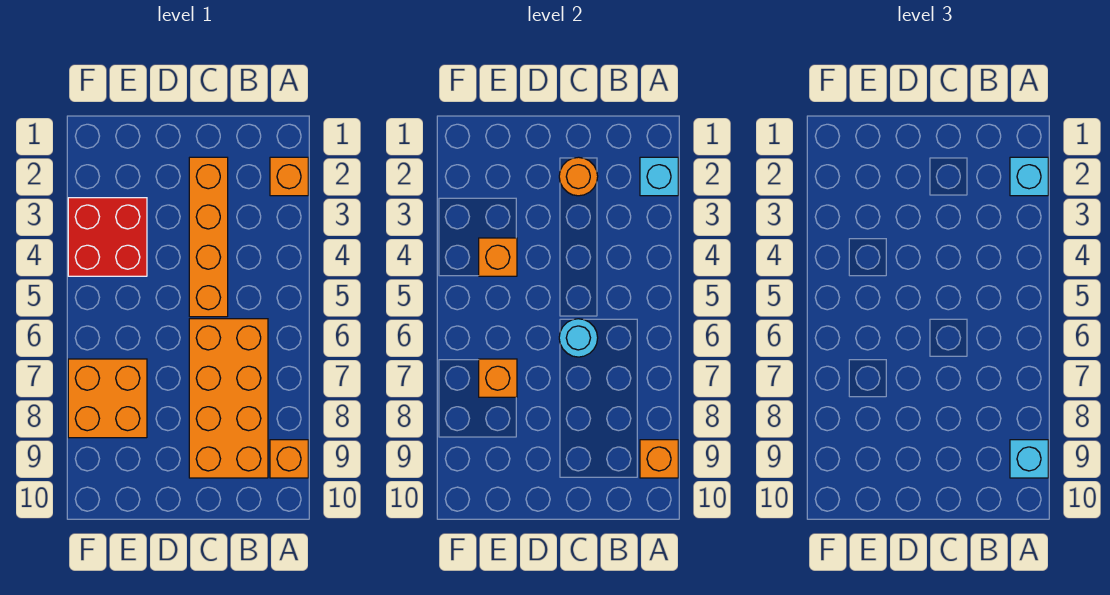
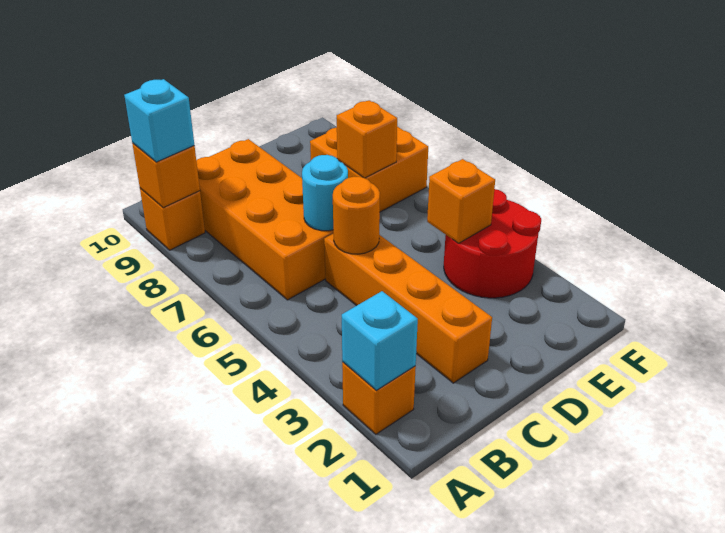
cyan brick A2 level 3 -> none
orange round brick C2 level 2 -> orange round brick C5 level 2
red brick E3:F4 level 1 -> red round brick E3:F4 level 1

